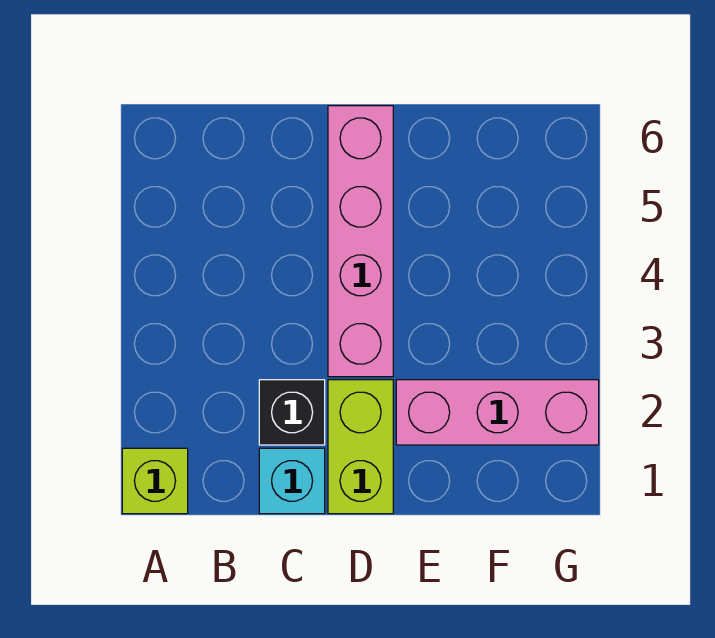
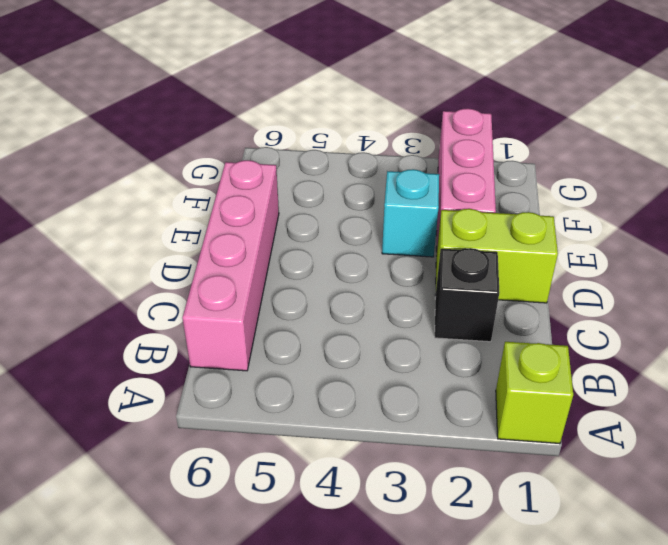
cyan brick C1 level 1 -> cyan brick E3 level 1
pink brick D3:D6 level 1 -> pink brick B6:E6 level 1

